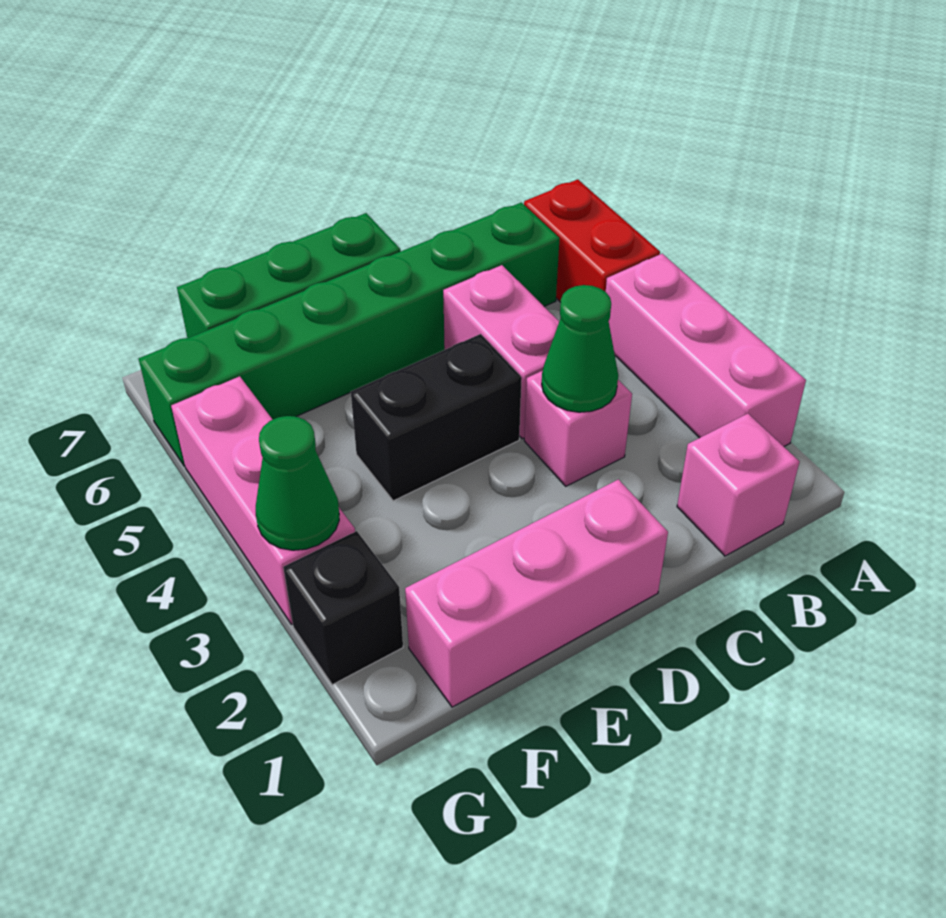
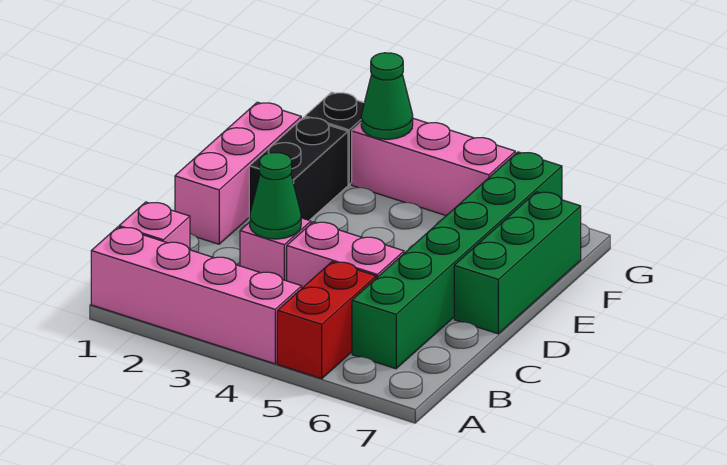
pink brick A2:A4 level 1 -> pink brick A1:A4 level 1
red brick A5:A6 level 1 -> red brick A5:B5 level 1
black brick D4:E4 level 1 -> black brick E2:F2 level 1

